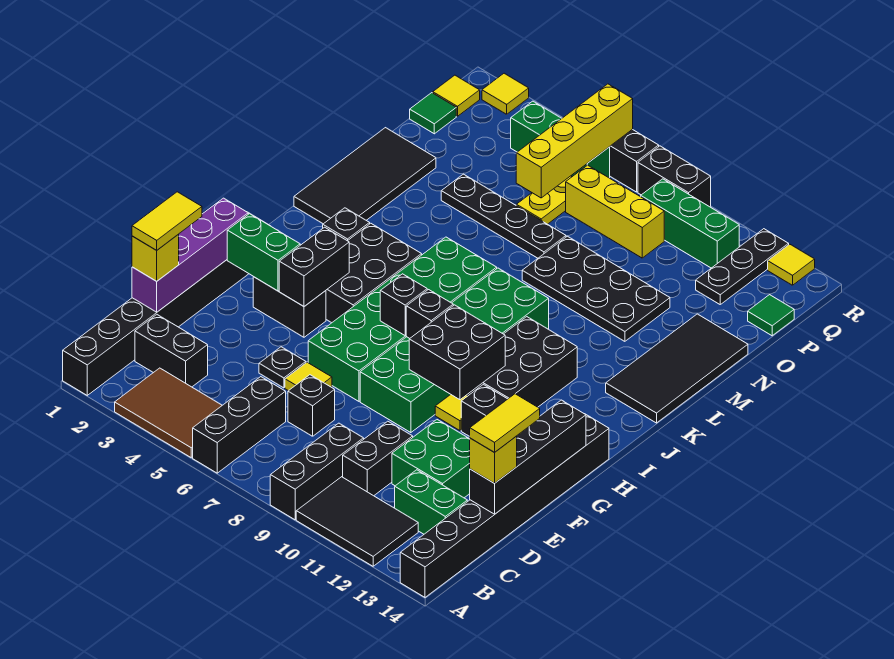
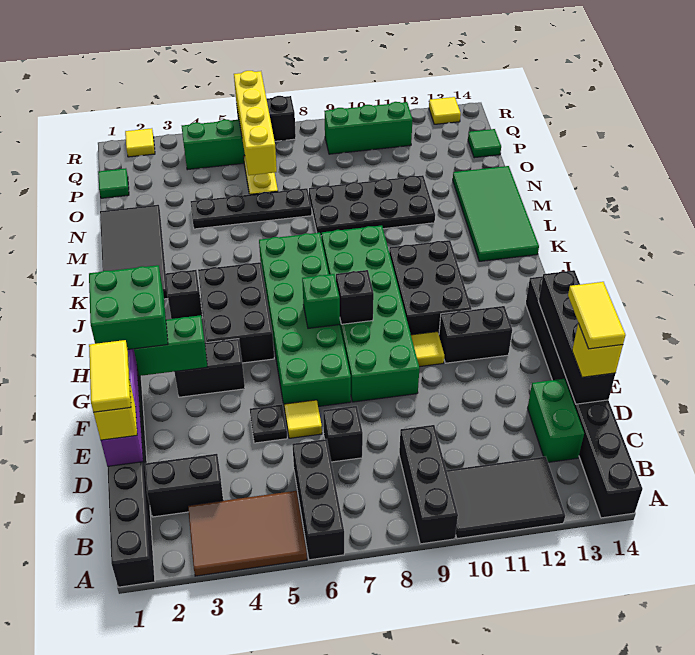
black brick C10:D10 level 1 -> none
green brick C12:C13 level 1 -> green brick C13:D13 level 1
green brick D11:E12 level 1 -> green brick G1:H2 level 3
black brick G4:H4 level 2 -> none
black brick G9:H10 level 2 -> none
black brick H7 level 2 -> green brick H7 level 2
black tile K13:N14 level 1 -> green tile K13:N14 level 1
yellow brick P7:P9 level 1 -> none
black plate P12:R12 level 1 -> none
yellow tile Q1 level 1 -> none
black brick R8:R9 level 1 -> none

